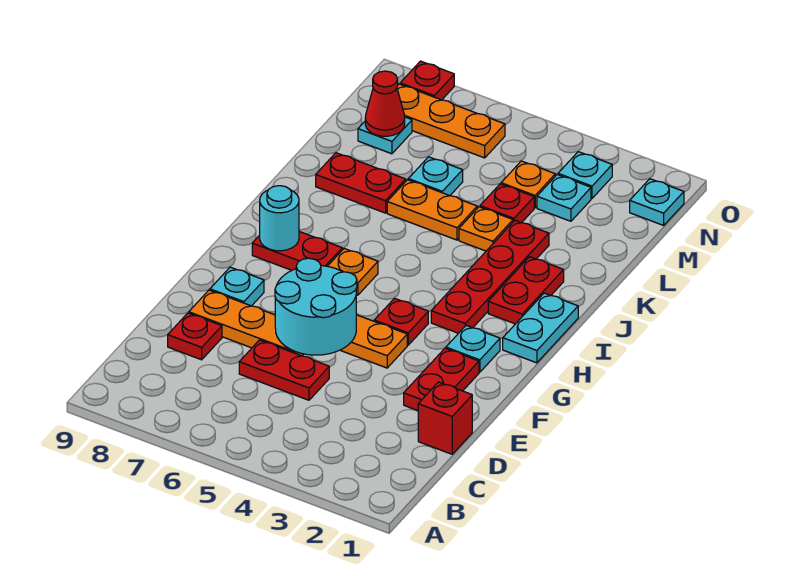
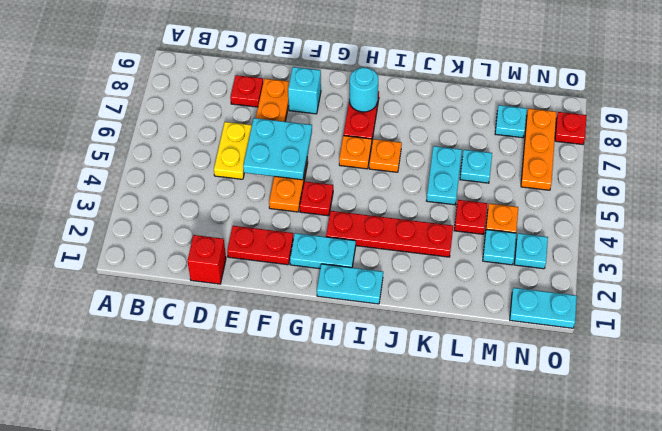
red plate D5:D6 level 1 -> yellow plate D5:D6 level 1
cyan round brick E5:F6 level 2 -> cyan plate E5:F6 level 2
cyan plate F8 level 1 -> cyan brick F8 level 1
cyan plate G2 level 1 -> cyan plate G2:H2 level 1
red plate I2:J2 level 1 -> none
orange plate K4 level 1 -> orange plate I6 level 1
orange plate K5:K6 level 1 -> cyan plate K5:K6 level 1
red plate K7:K8 level 1 -> none
red cone M8 level 2 -> none
cyan plate N1 level 1 -> cyan plate N1:O1 level 1

